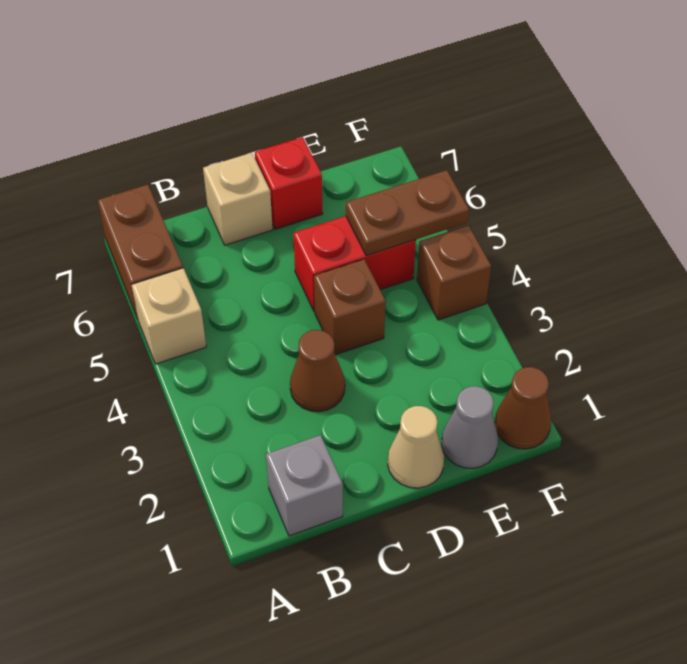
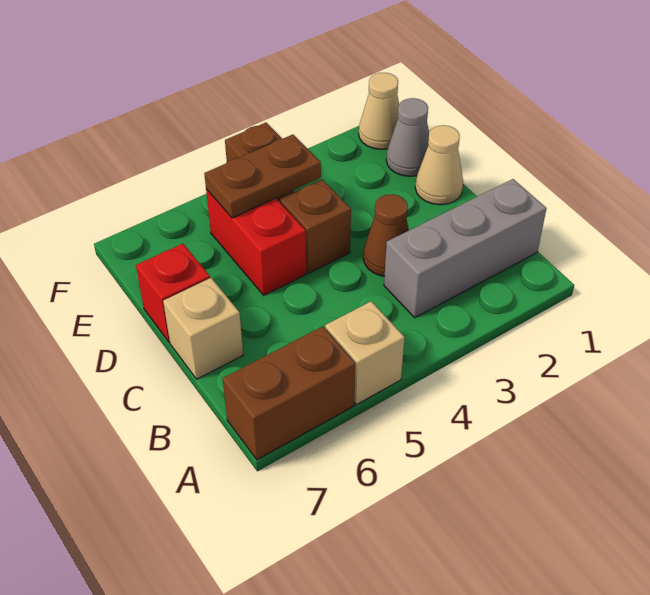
grey brick B1 level 1 -> grey brick B1:B3 level 1
brown plate E5:F5 level 2 -> brown plate E4:E5 level 2
brown cone F1 level 1 -> tan cone F1 level 1

